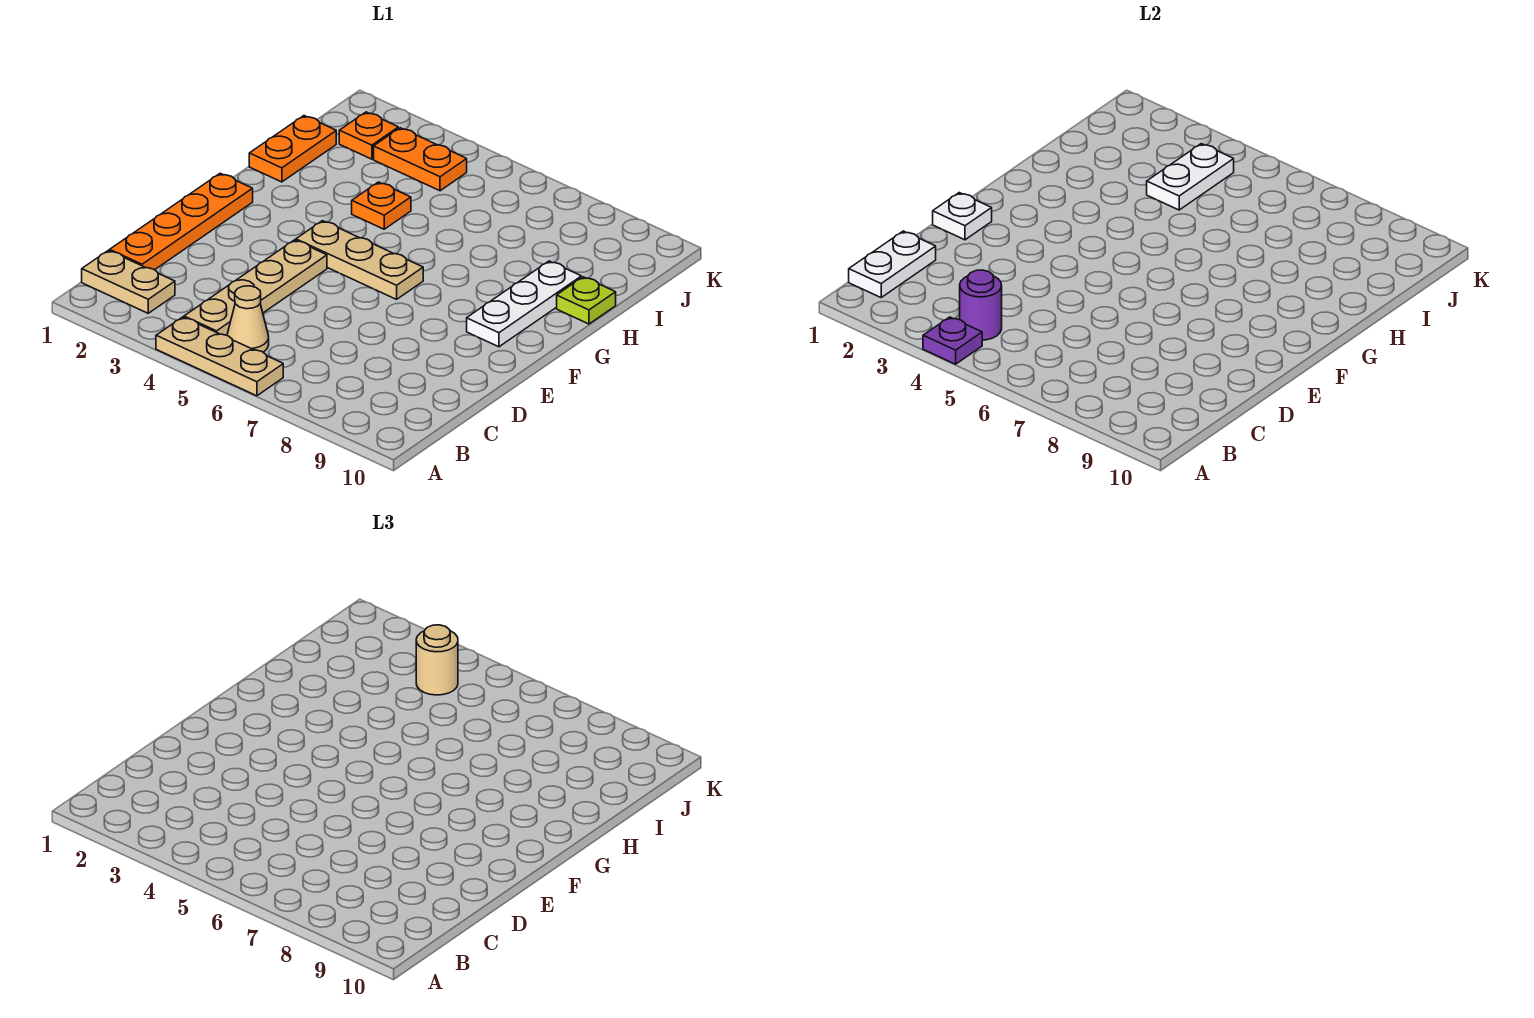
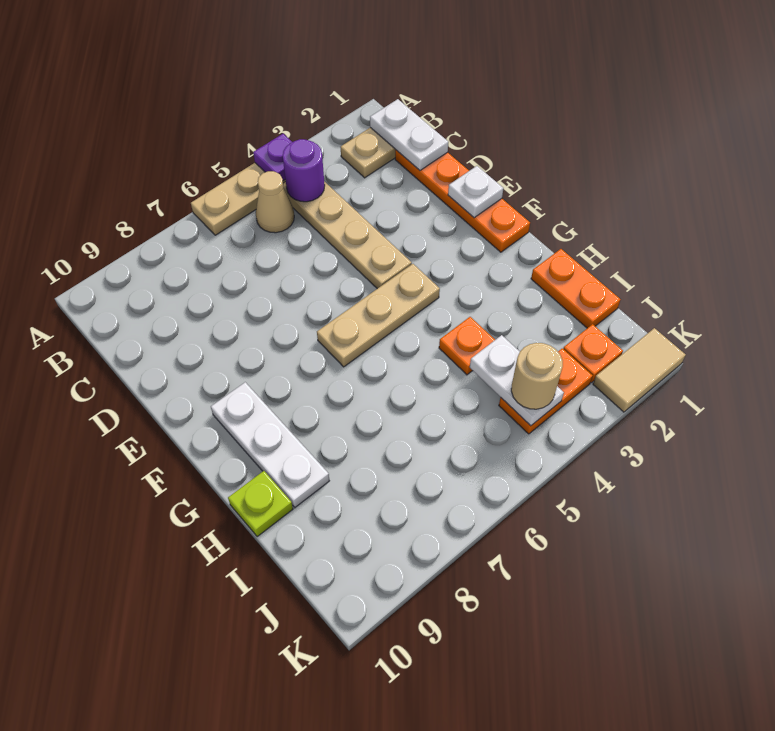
none -> tan tile K1:K2 level 1

